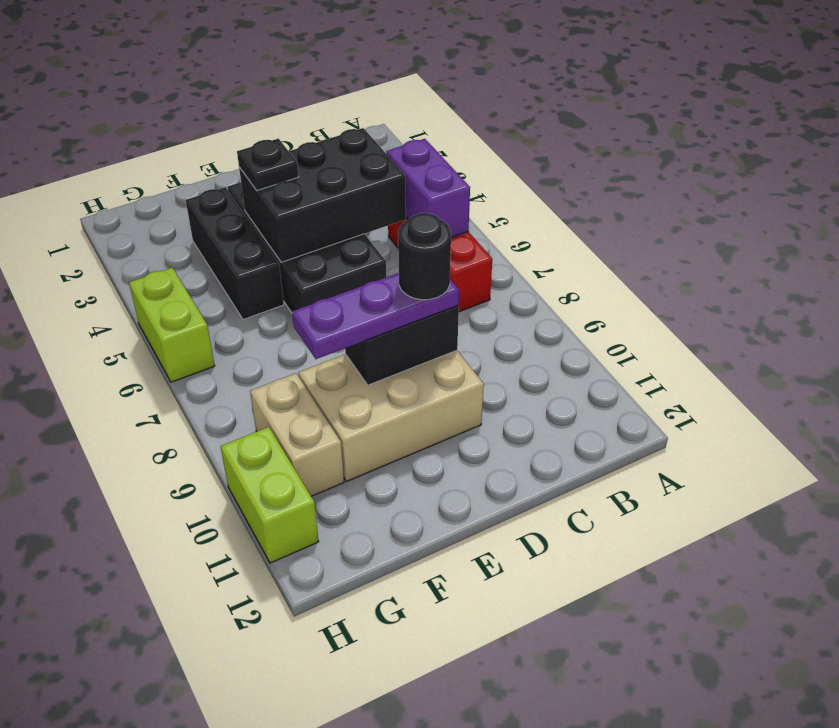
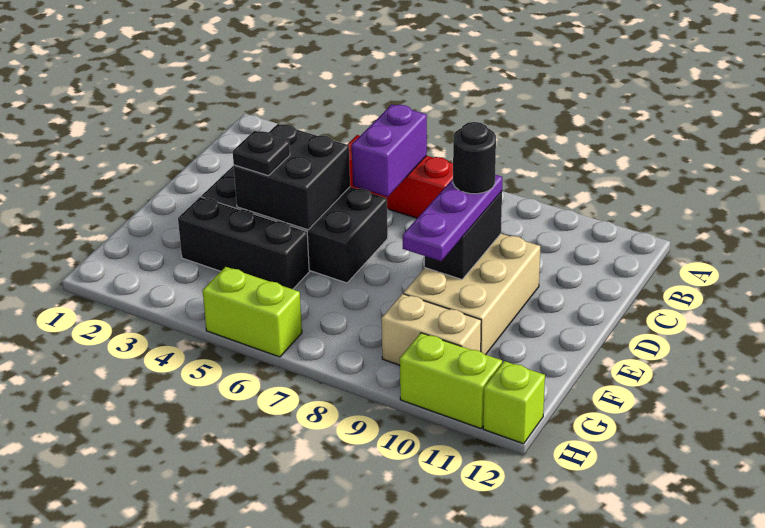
purple brick B5:B6 level 2 -> purple brick B6:C6 level 2
black brick C4:E5 level 2 -> black brick D4:E5 level 2
none -> lime brick H12 level 1

